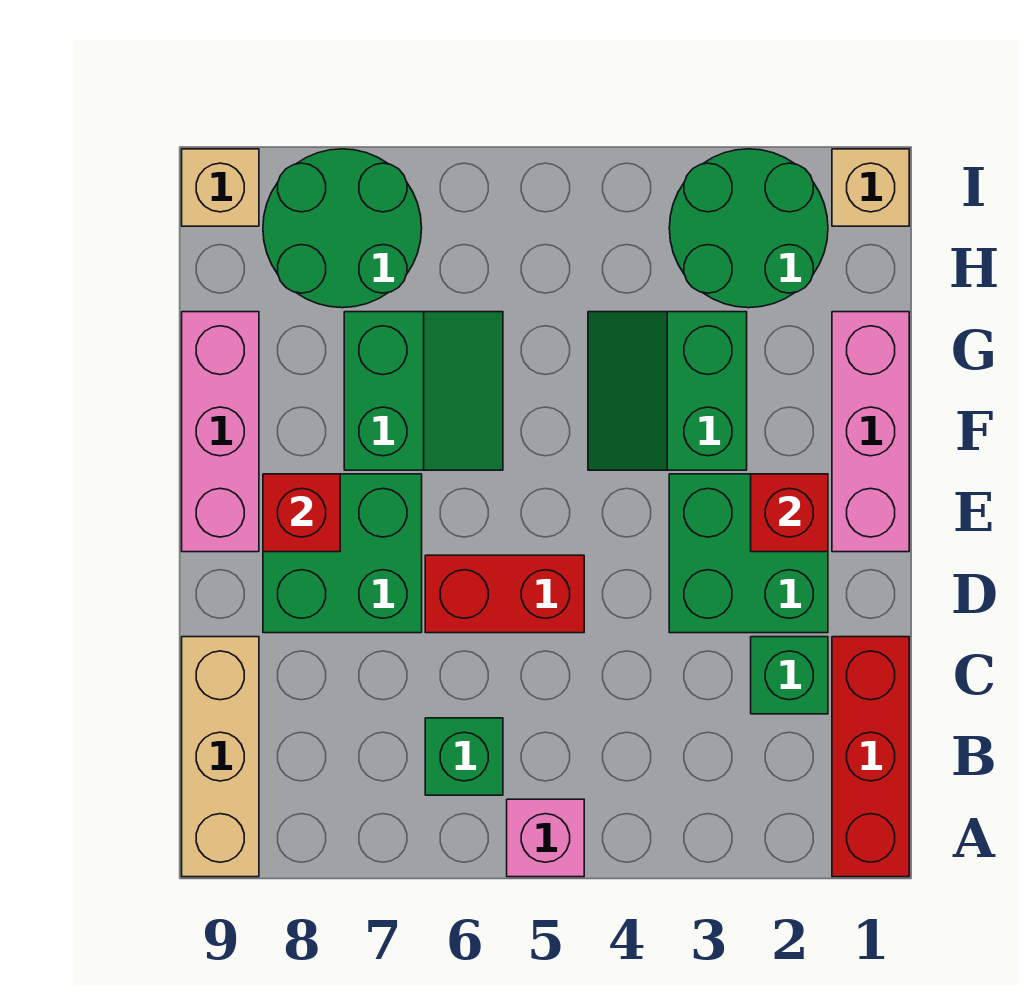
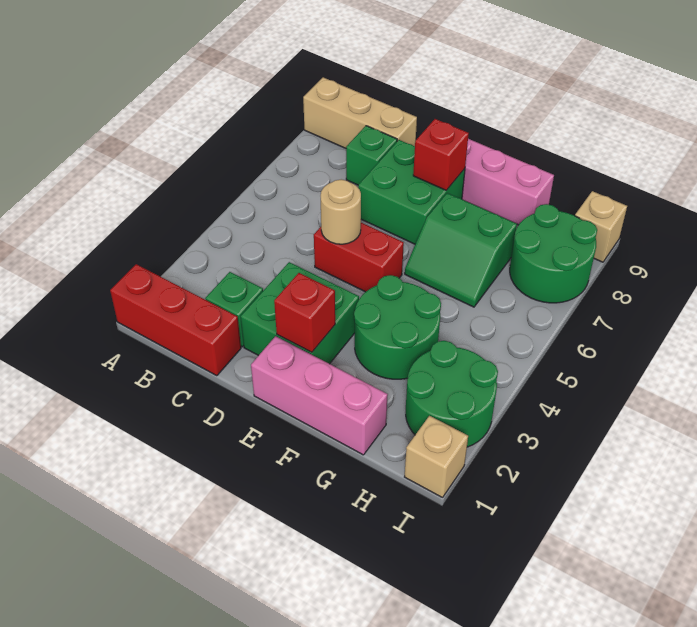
pink brick A5 level 1 -> none
green brick B6 level 1 -> green brick C8 level 1
red brick D5:D6 level 1 -> red brick D5:E5 level 1
none -> tan round brick D5 level 2
green slope F3:G4 level 1 top 3 -> green round brick F3:G4 level 1

